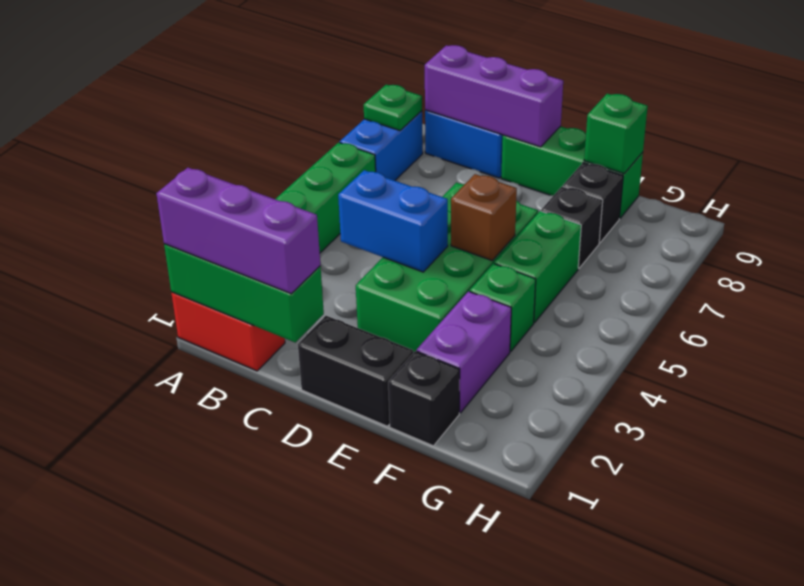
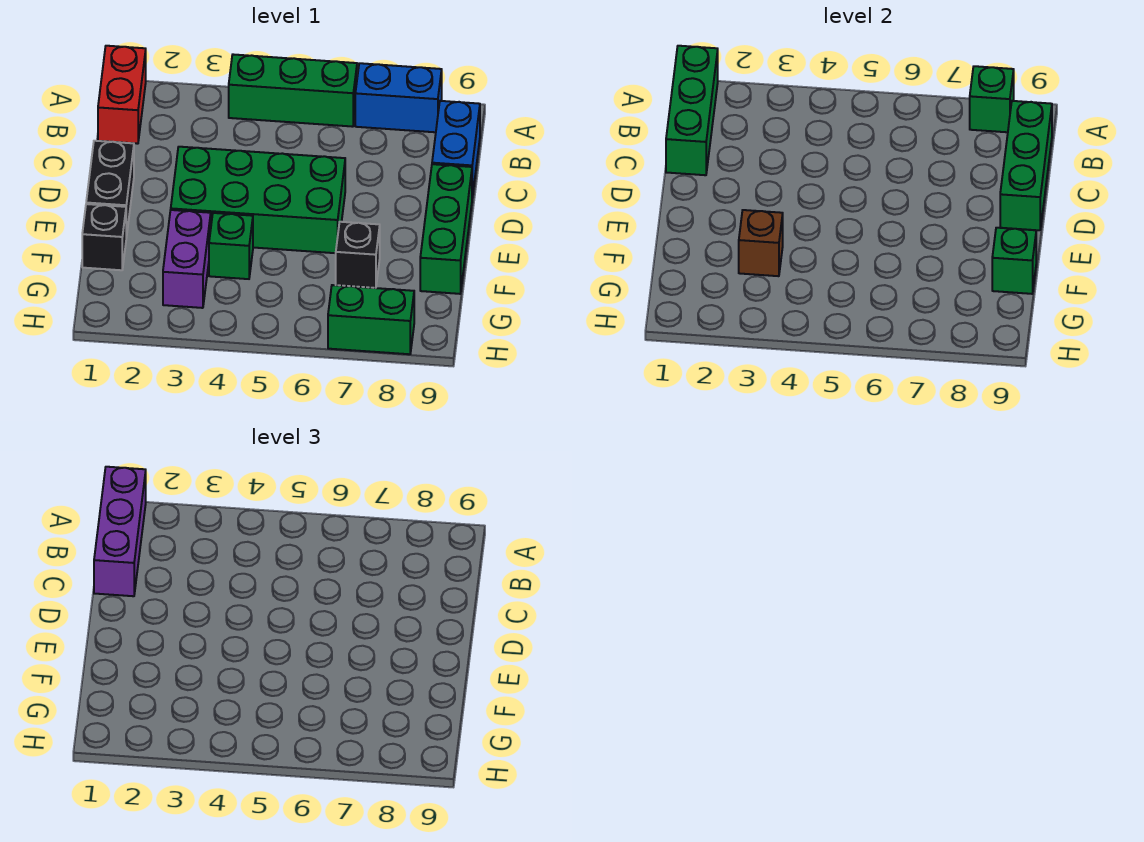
green plate A8 level 2 -> green brick A8 level 2
purple brick B9:D9 level 2 -> green brick B9:D9 level 2
blue brick C4:D4 level 2 -> none
brown brick E5 level 2 -> brown brick F3 level 2
purple brick F2:F3 level 1 -> purple brick F3:G3 level 1
green brick F5:F6 level 1 -> green brick H7:H8 level 1
black brick F8 level 1 -> none

